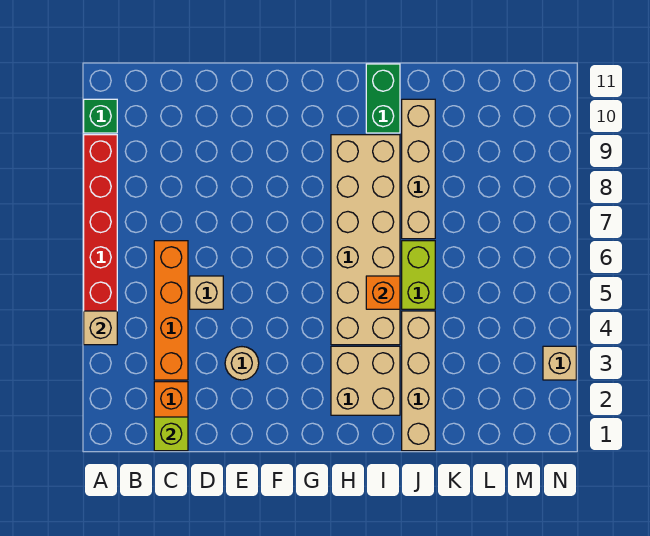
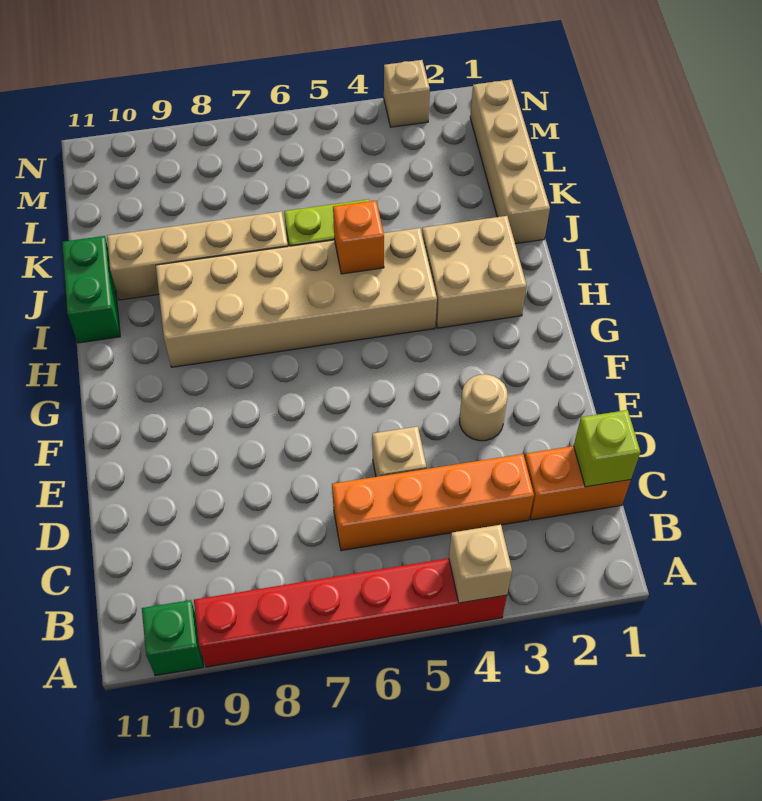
green brick I10:I11 level 1 -> green brick I11:J11 level 1
tan brick J1:J4 level 1 -> tan brick J1:M1 level 1

